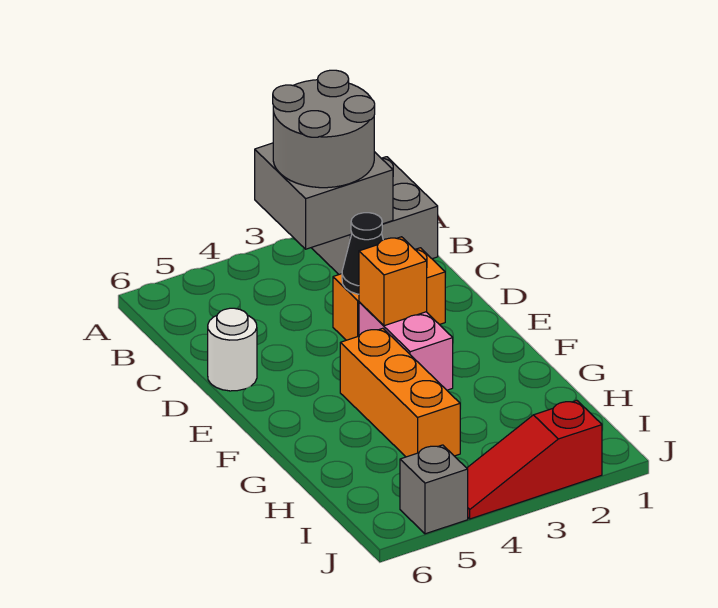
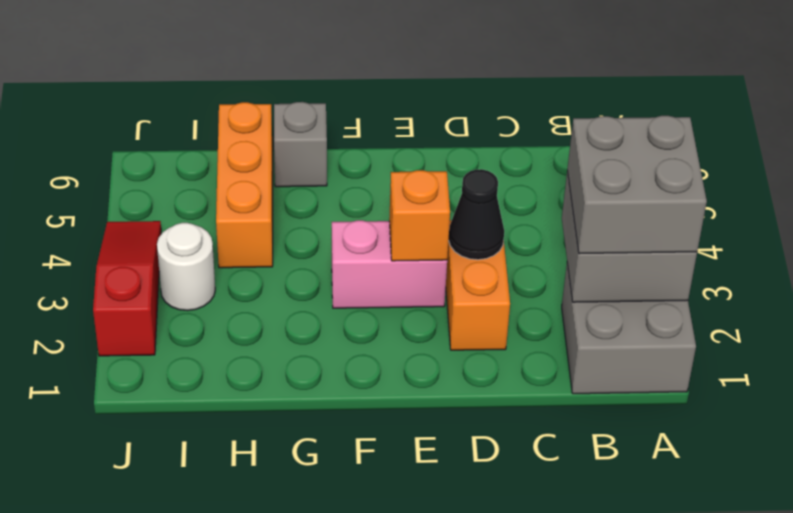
grey round brick A2:B3 level 3 -> grey brick A2:B3 level 3
white round brick D6 level 1 -> white round brick I3 level 1
orange brick F4:H4 level 1 -> orange brick H4:H6 level 1
grey brick J5 level 1 -> grey brick G6 level 1

